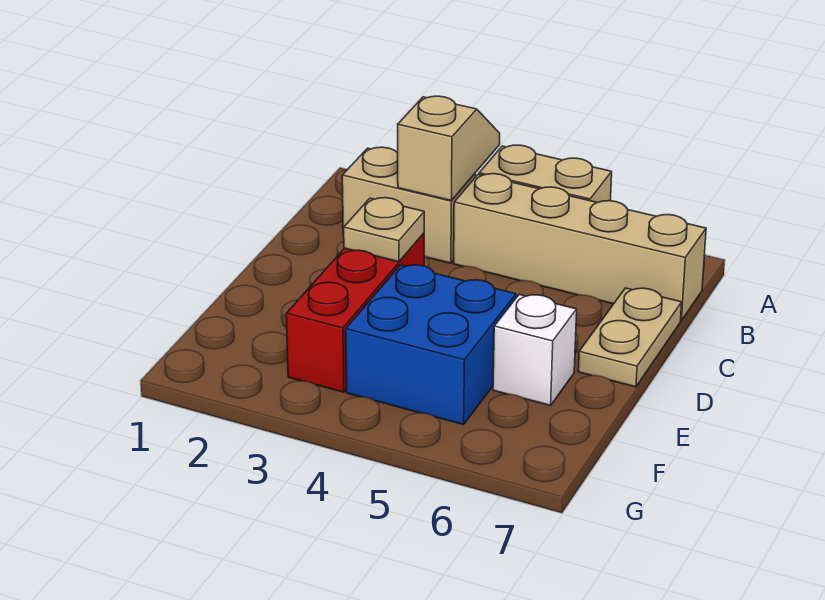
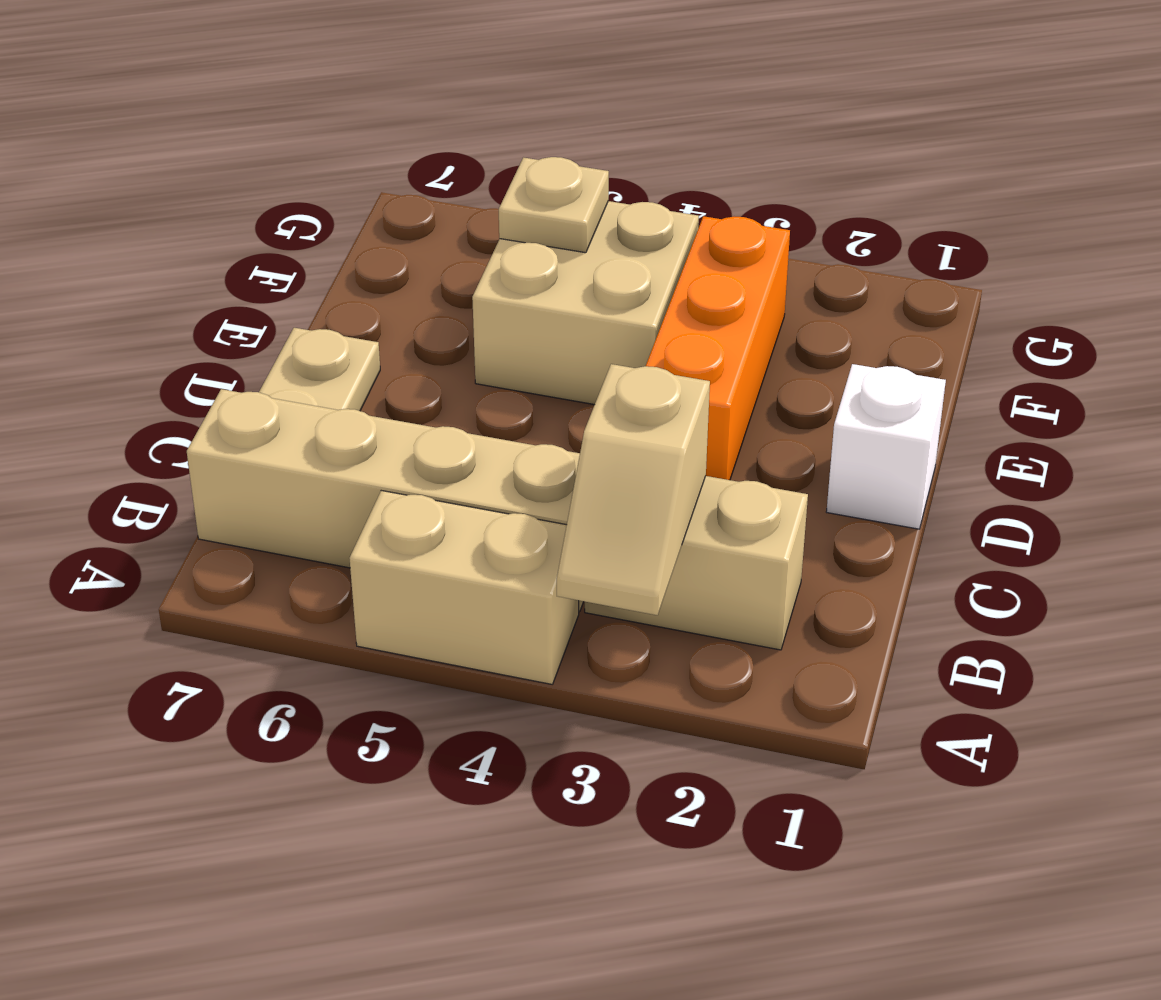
red brick D3:F3 level 1 -> orange brick D3:F3 level 1
tan plate D3 level 2 -> tan plate F5 level 2
blue brick E4:F5 level 1 -> tan brick E4:F5 level 1
white brick E6 level 1 -> white brick D1 level 1

